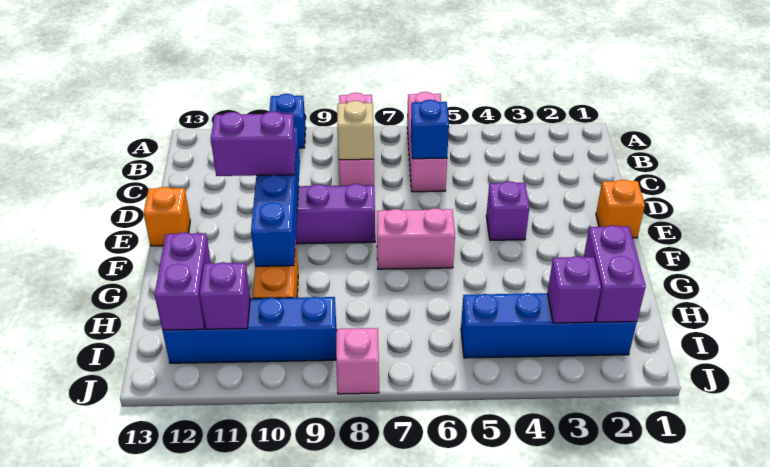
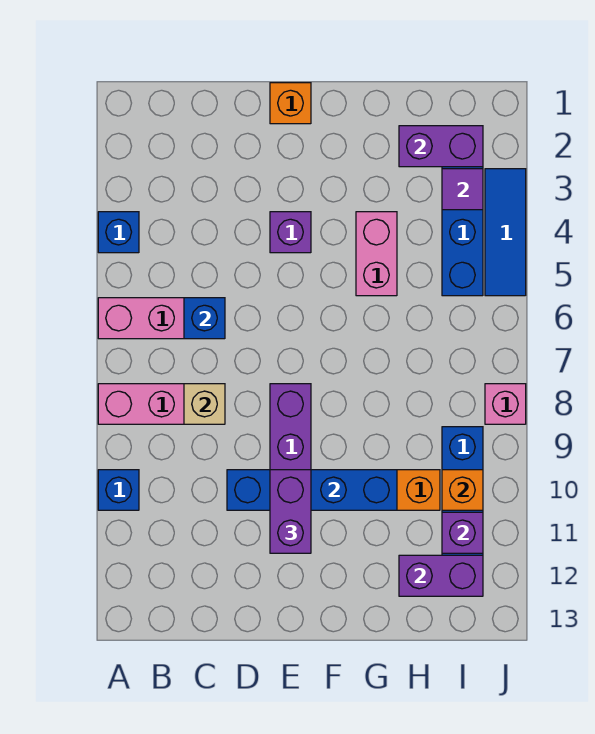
none -> blue brick A4 level 1
orange brick E13 level 1 -> orange brick I10 level 2
pink brick F6:F7 level 1 -> pink brick G4:G5 level 1
purple brick I3 level 2 -> purple tile I3 level 2
none -> blue tile J3:J5 level 1

